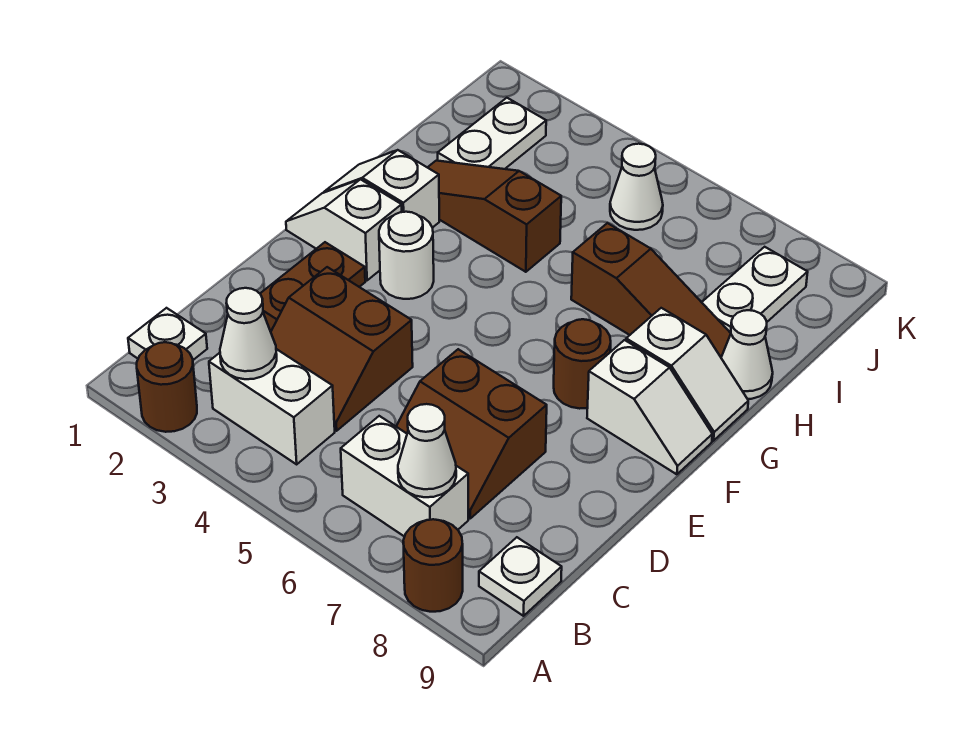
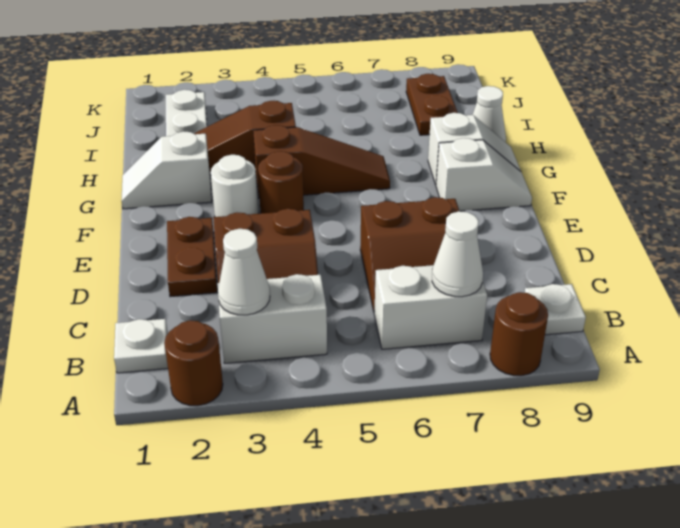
white slope F1:F2 level 1 top 2 -> none
brown round brick F7 level 1 -> brown round brick F4 level 1
brown slope H6:H8 level 1 top 6 -> brown slope G4:G6 level 1 top 4
white plate I8:J8 level 1 -> brown plate I8:J8 level 1
white cone J5 level 1 -> none

